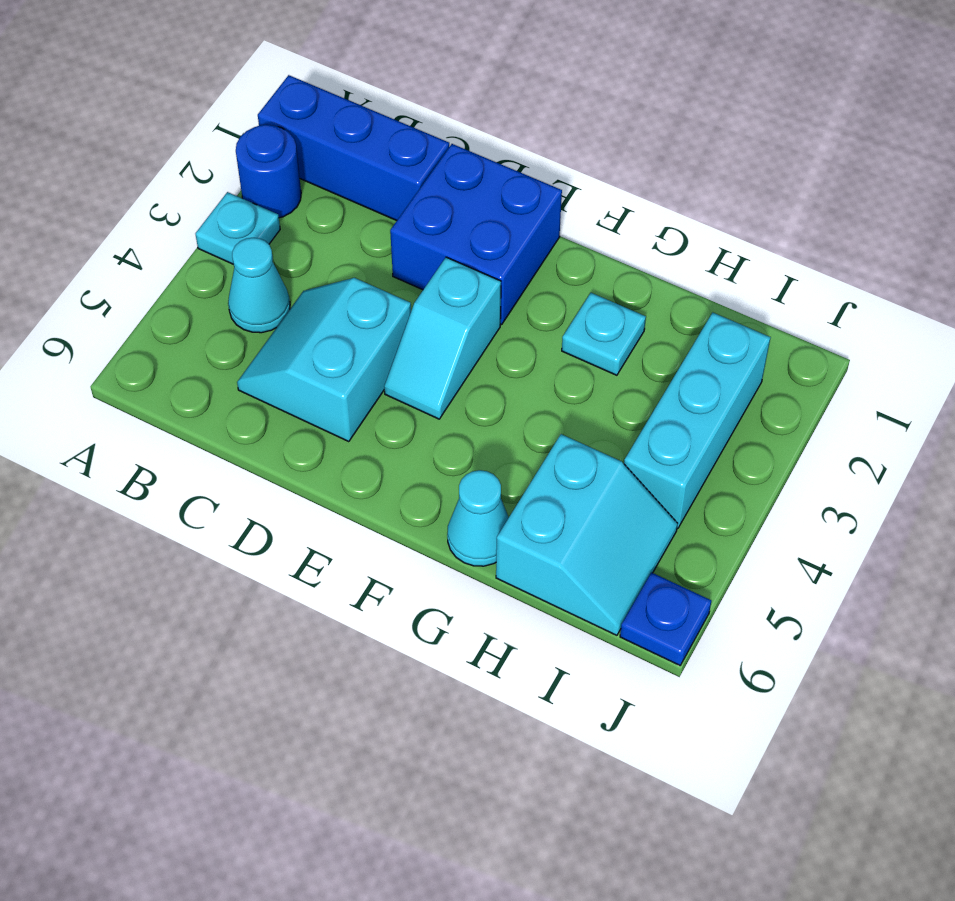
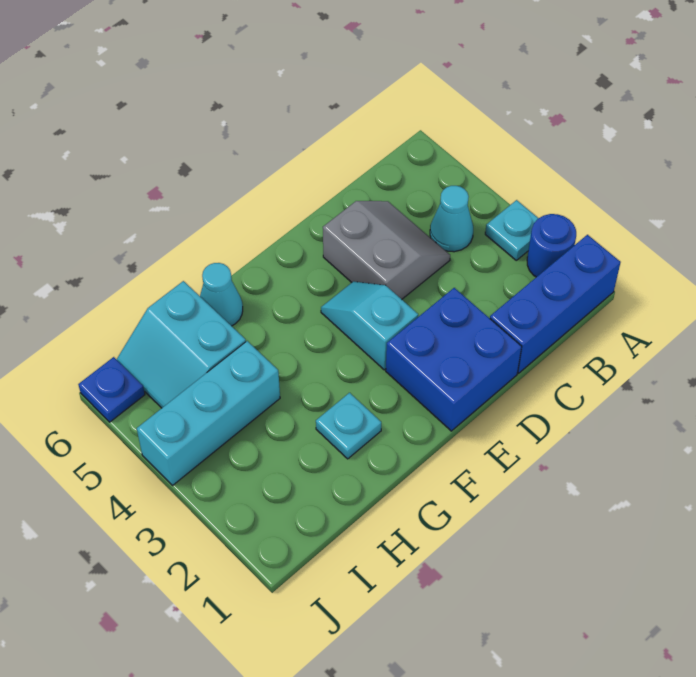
cyan slope C4:D5 level 1 top D -> grey slope C4:D5 level 1 top D
cyan brick I2:I4 level 1 -> cyan brick H4:J4 level 1

